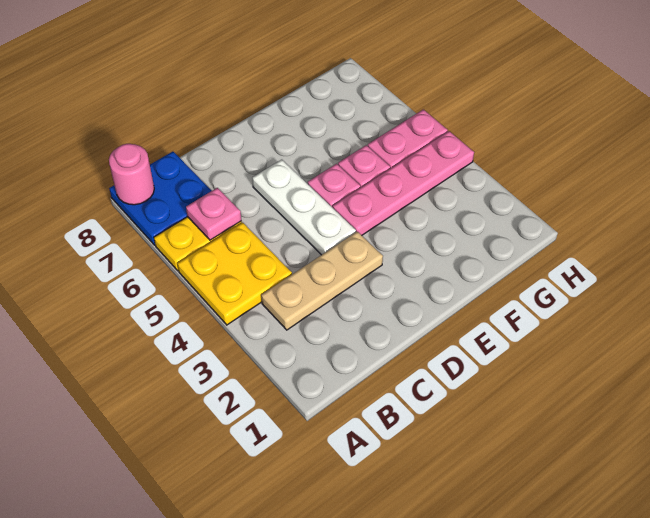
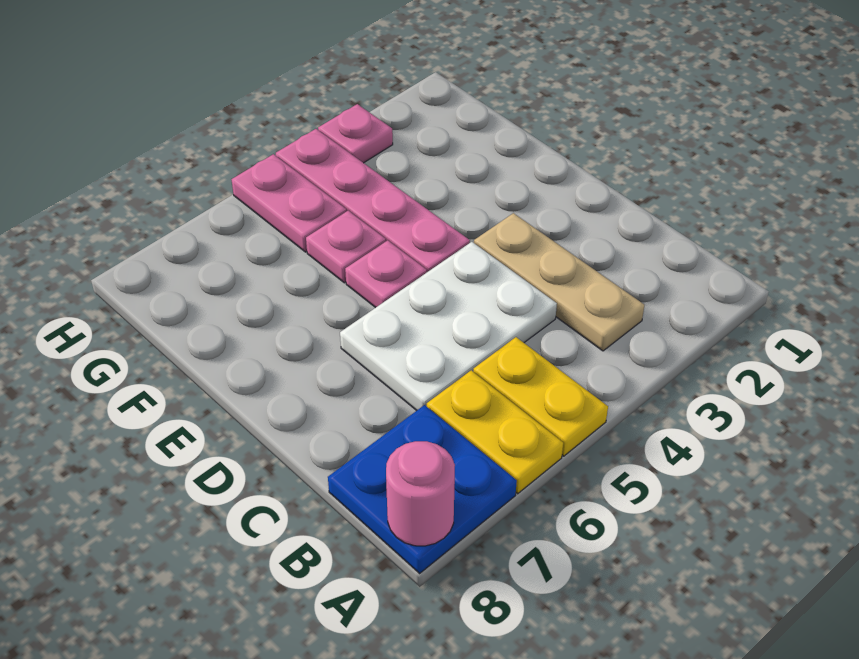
yellow plate A4:B5 level 1 -> yellow plate A5:B5 level 1
pink plate B6 level 2 -> pink plate H3 level 1
white plate D4:D6 level 1 -> white plate C4:D6 level 1

